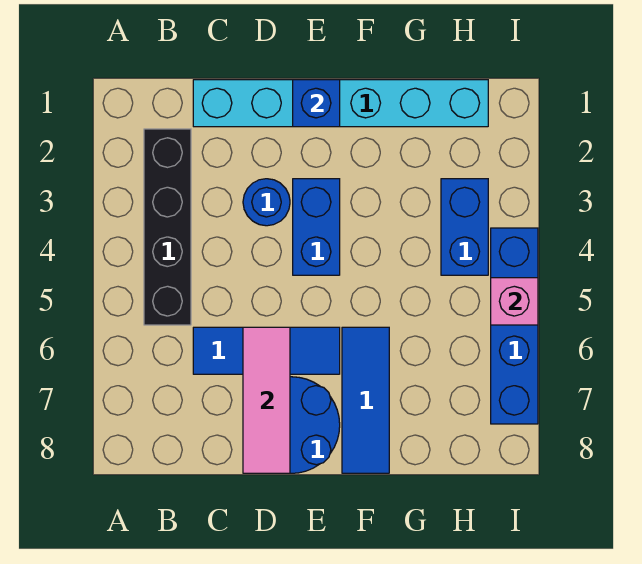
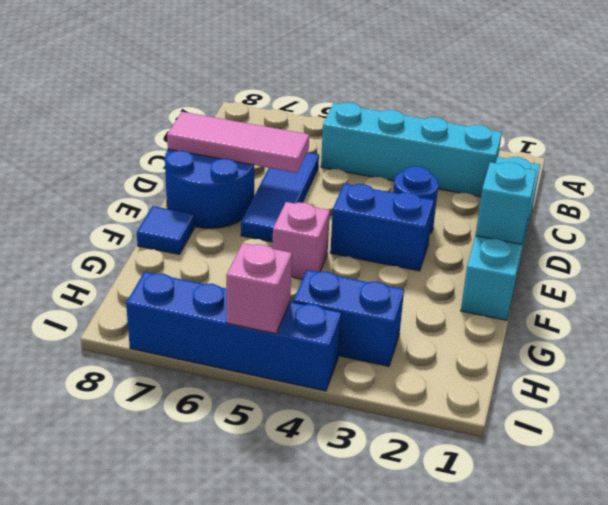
black brick B2:B5 level 1 -> cyan brick B2:B5 level 1
cyan brick C1:H1 level 1 -> cyan brick C1:F1 level 1
blue brick E1 level 2 -> cyan brick E1 level 2
none -> pink brick F5 level 1
blue tile F6:F8 level 1 -> blue tile F8 level 1

